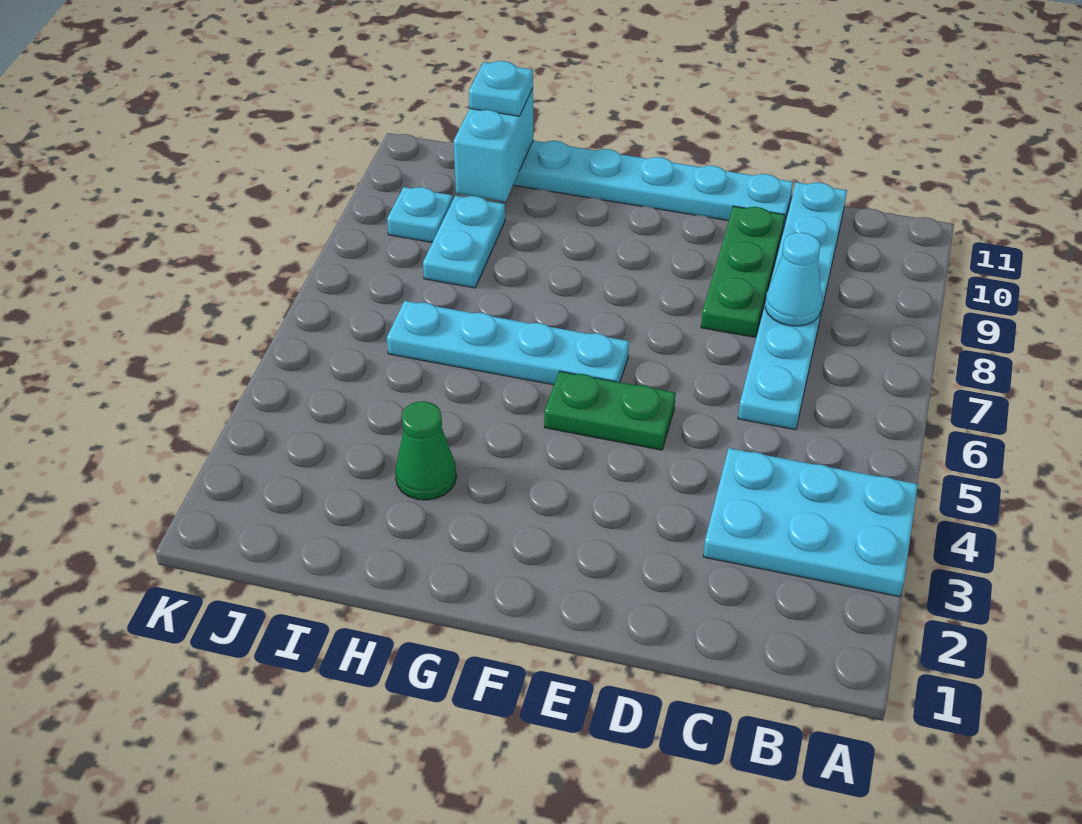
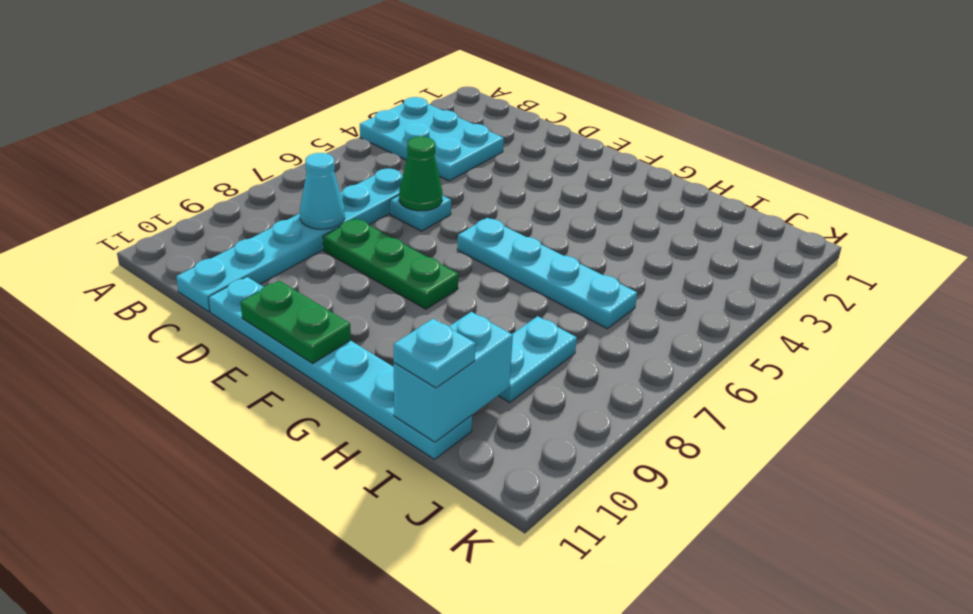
green plate D8:D10 level 1 -> green plate D8:F8 level 1
green plate E5:F5 level 1 -> green plate E11:F11 level 2
green cone H3 level 1 -> green cone D6 level 2
cyan plate J9 level 1 -> cyan plate D6 level 1

